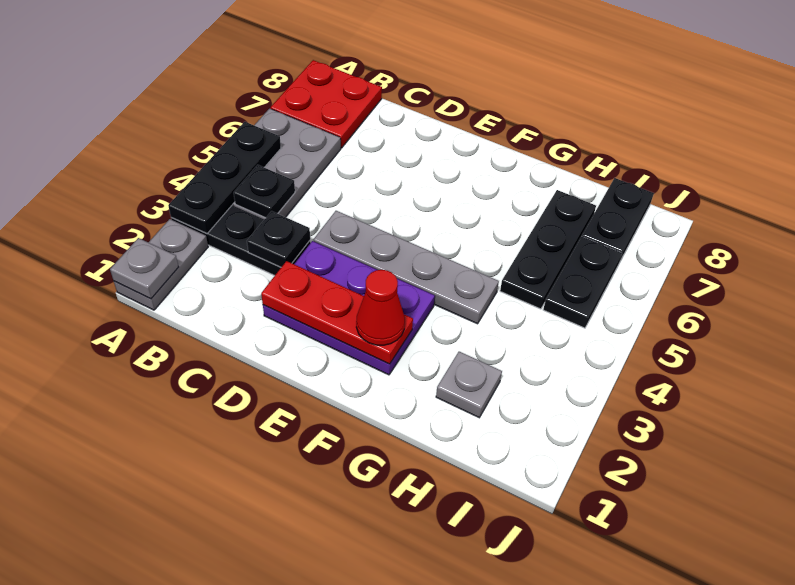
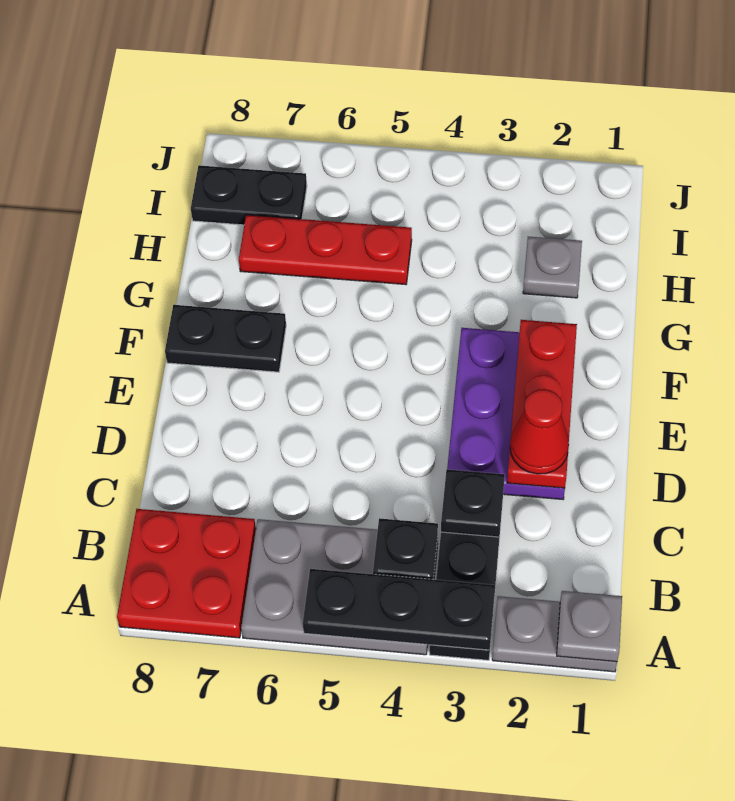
grey plate D4:G4 level 1 -> none
red cone F2 level 3 -> red cone D2 level 3
black plate H5:H7 level 1 -> red plate H5:H7 level 1
black plate I5:I6 level 1 -> black plate F7:F8 level 1

